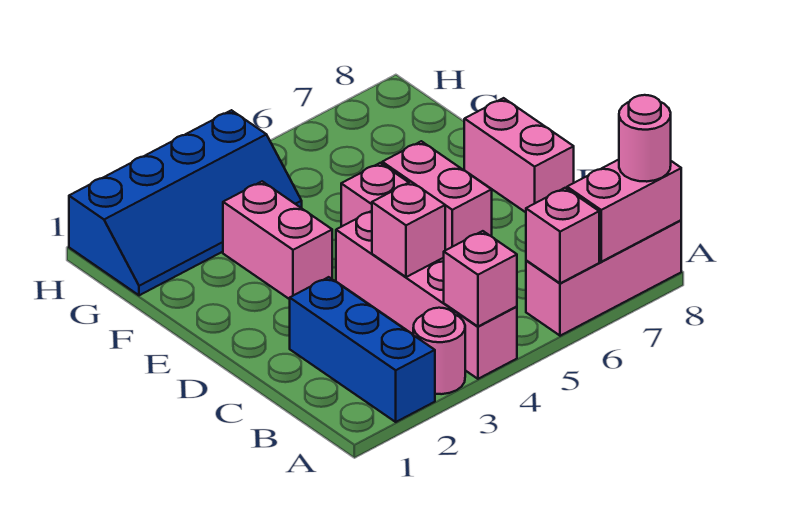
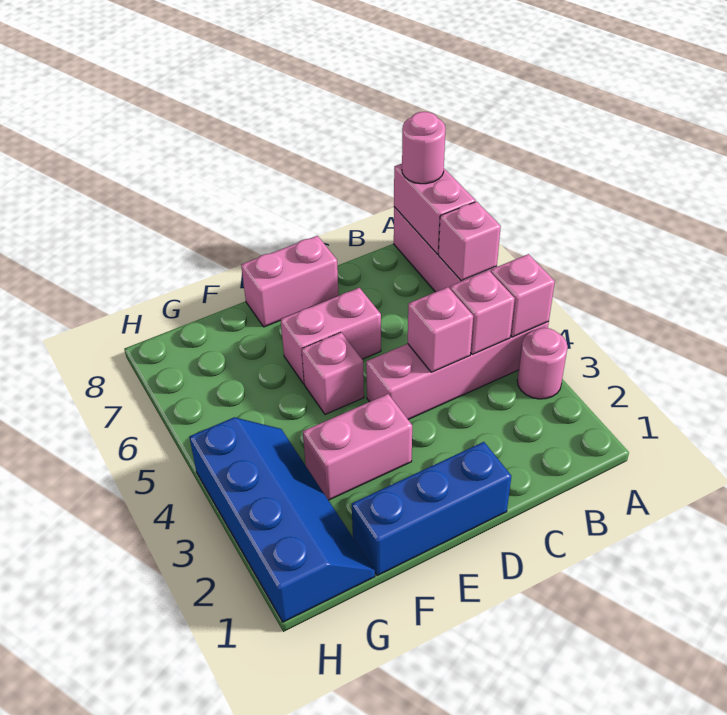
blue brick A2:C2 level 1 -> blue brick D1:F1 level 1
none -> pink brick B4 level 2

